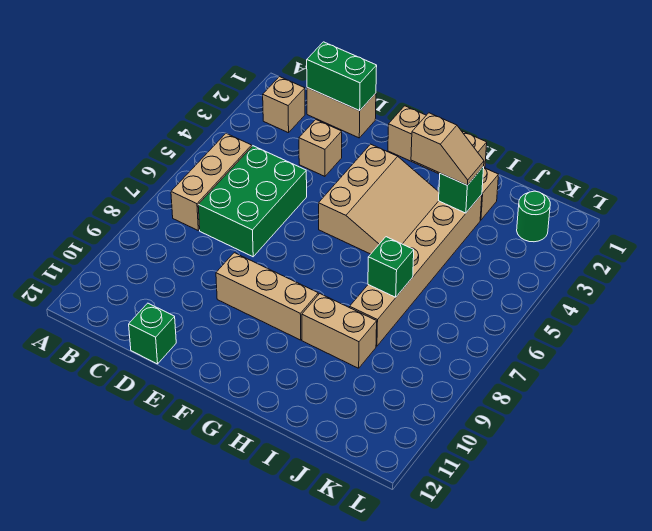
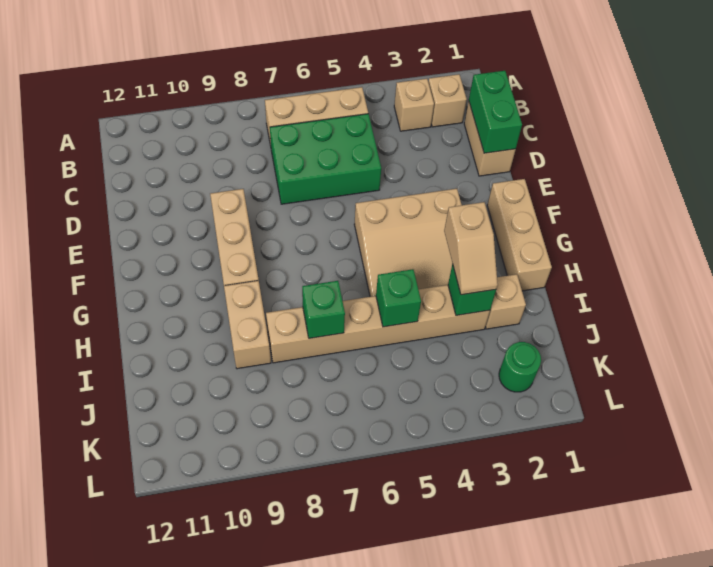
tan brick D3 level 1 -> tan brick B3 level 1
green brick D12 level 1 -> green brick I5 level 2

